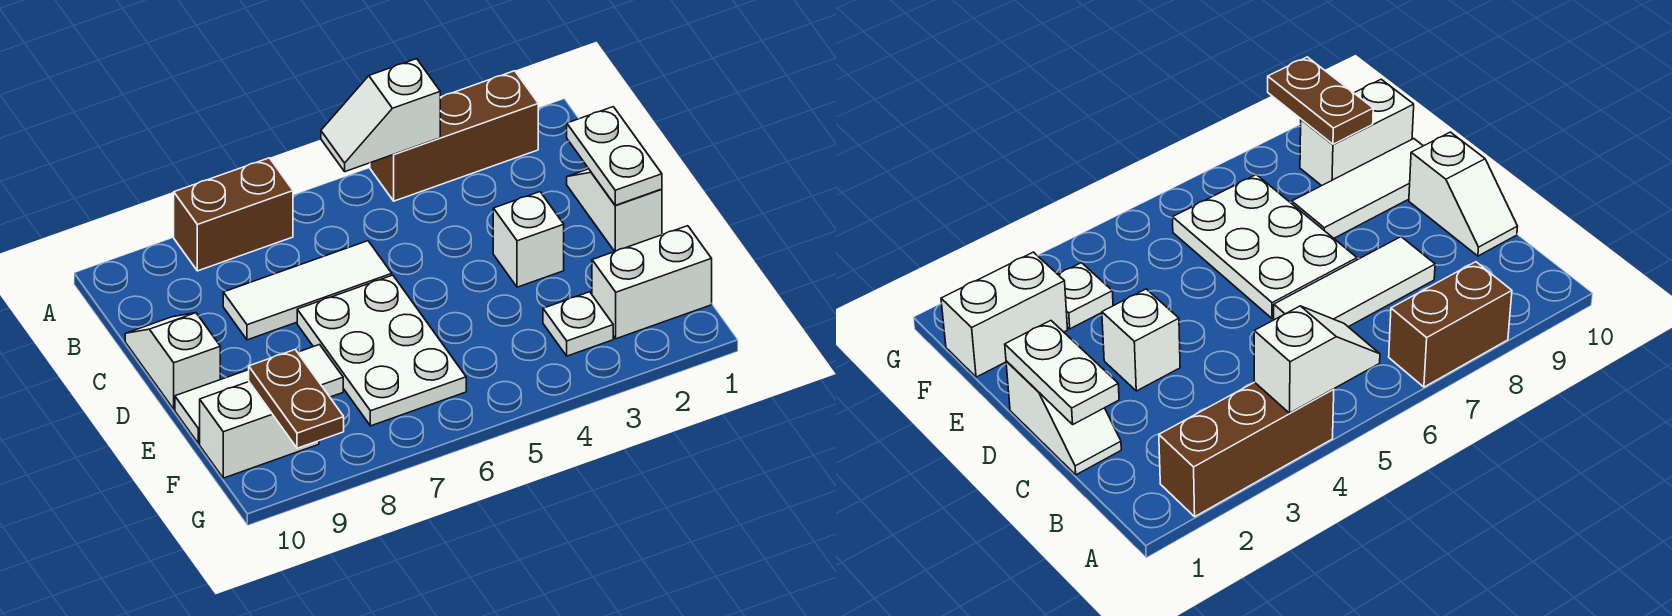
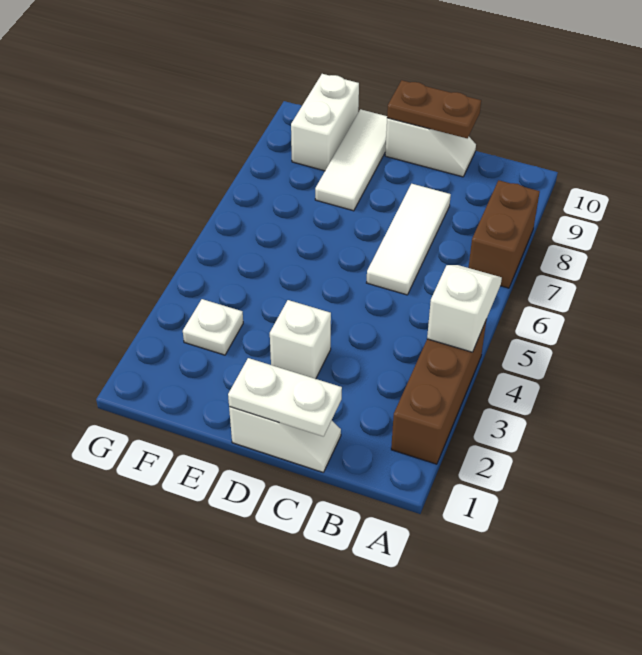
white plate D6:F7 level 1 -> none
white brick F1:F2 level 1 -> none
brown plate F9:G9 level 2 -> brown plate C10:D10 level 2

